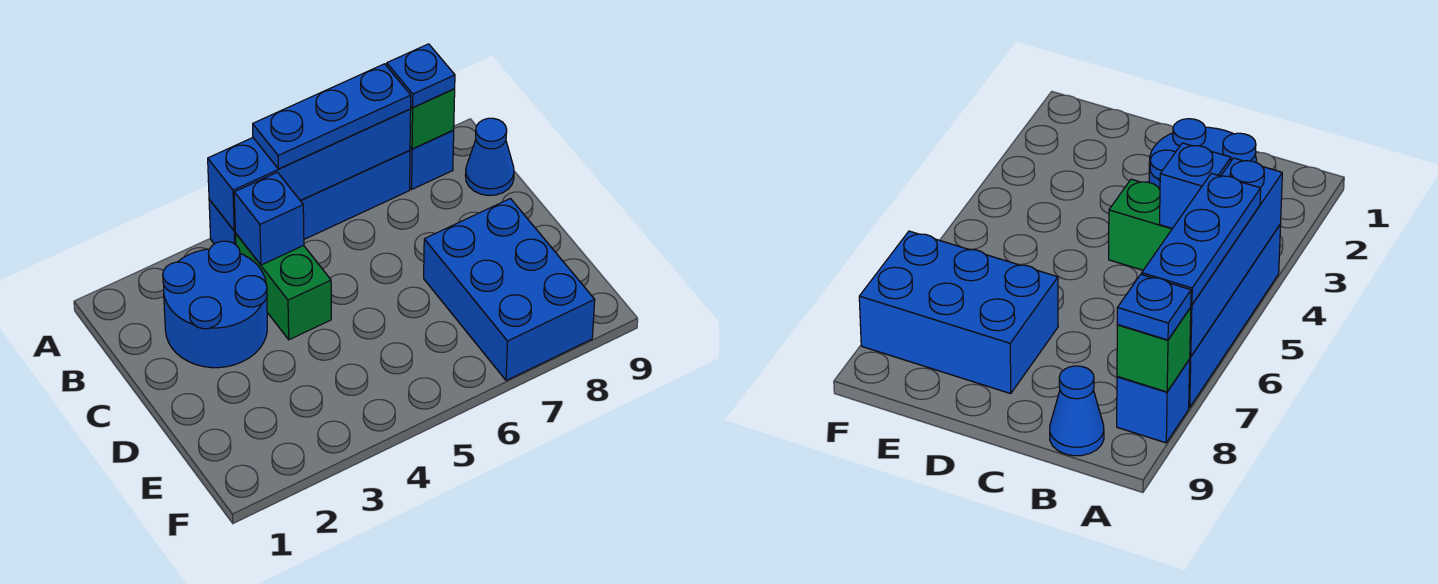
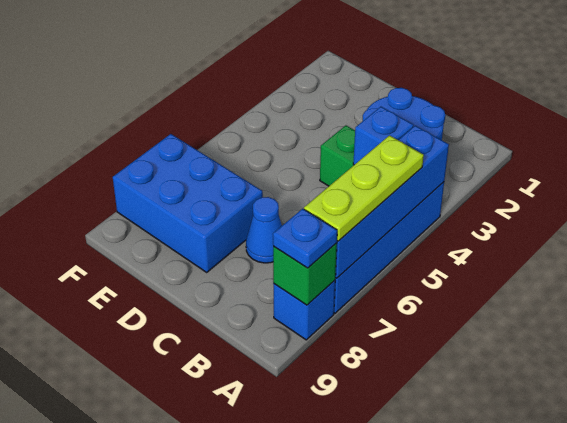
blue plate A5:A7 level 3 -> lime plate A5:A7 level 3
blue cone B9 level 1 -> blue cone C7 level 1

